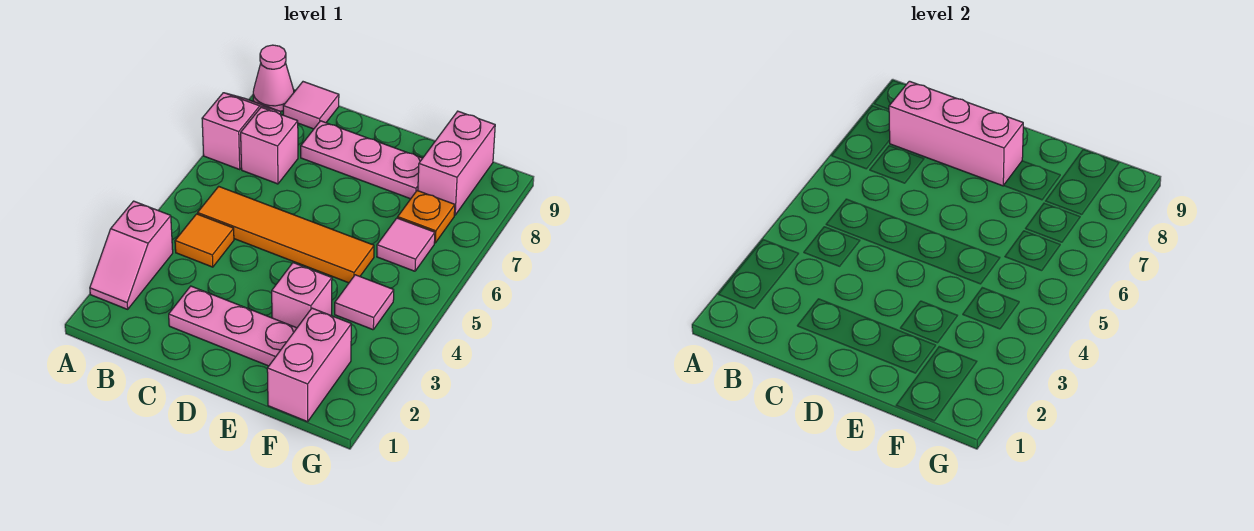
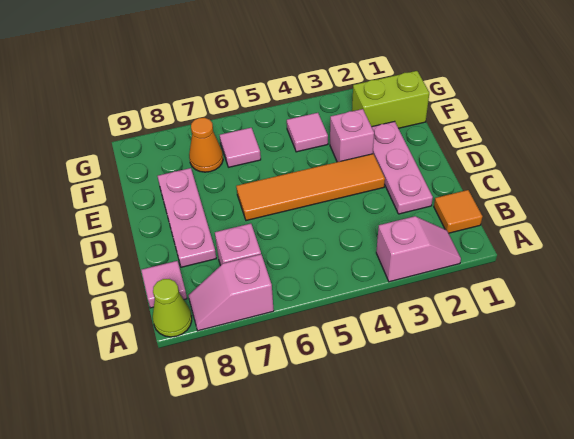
pink cone A9 level 1 -> lime cone A9 level 1
orange tile B4 level 1 -> orange tile B1 level 1
orange tile B5:E5 level 1 -> orange tile D3:D6 level 1
pink brick B8:D8 level 2 -> none
pink brick F1:F2 level 1 -> lime brick F1:F2 level 1
orange plate F7 level 1 -> orange cone F7 level 1
pink brick F8:F9 level 1 -> none

